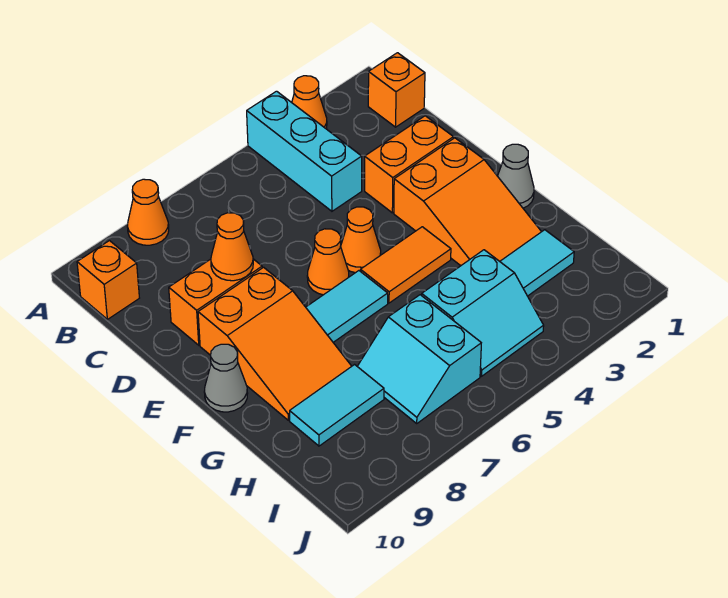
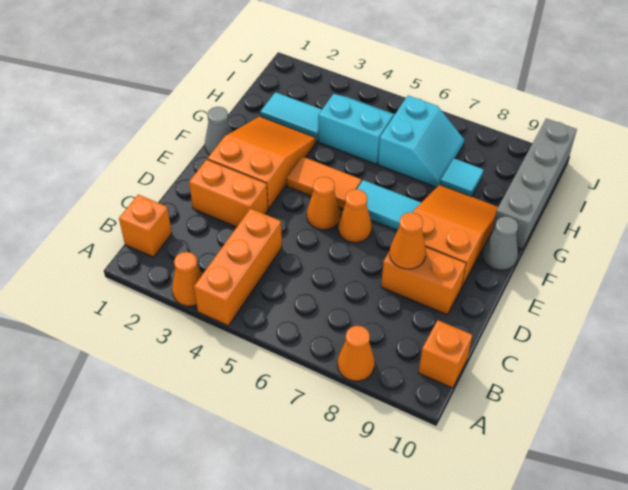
cyan brick A4:C4 level 1 -> orange brick A4:C4 level 1
none -> grey brick G10:J10 level 1
cyan tile H8:H9 level 1 -> cyan tile H8 level 1

